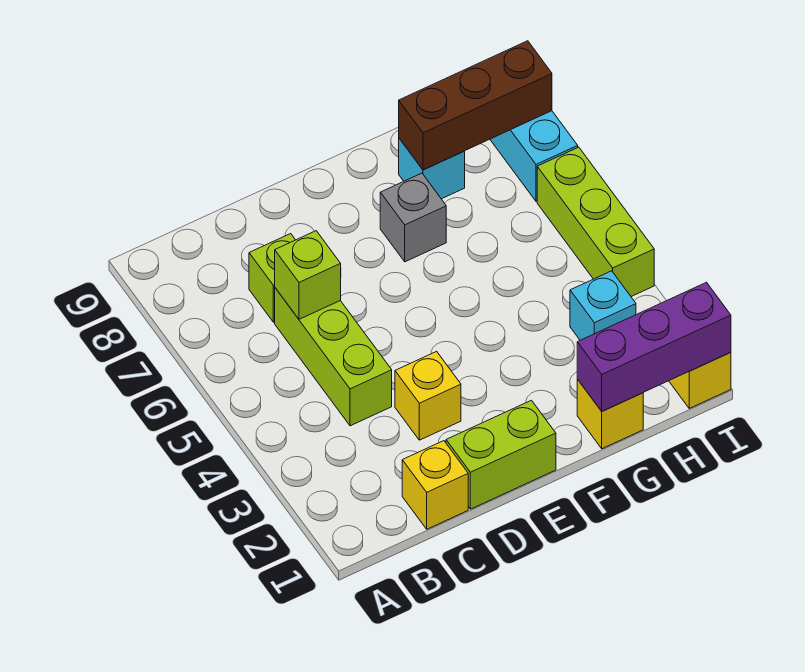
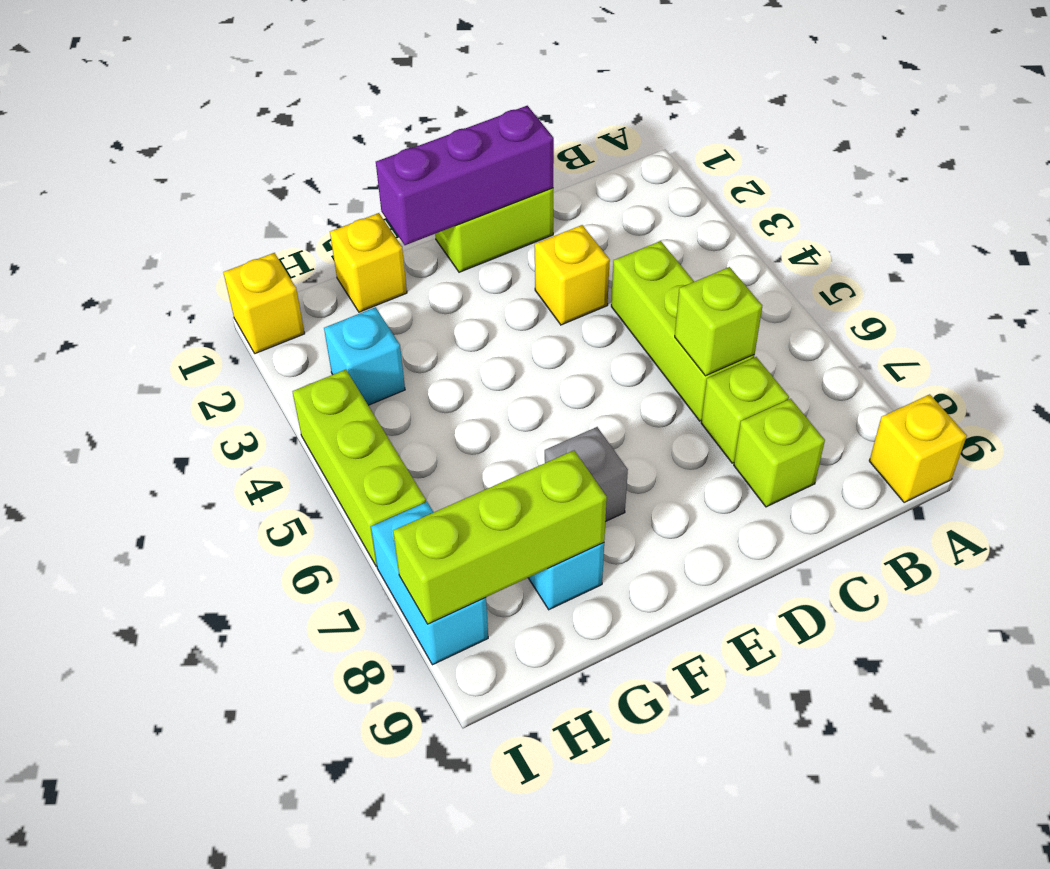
yellow brick C1 level 1 -> yellow brick A9 level 1
none -> lime brick C8 level 1
purple brick G1:I1 level 2 -> purple brick D1:F1 level 2
brown brick G8:I8 level 2 -> lime brick G8:I8 level 2

